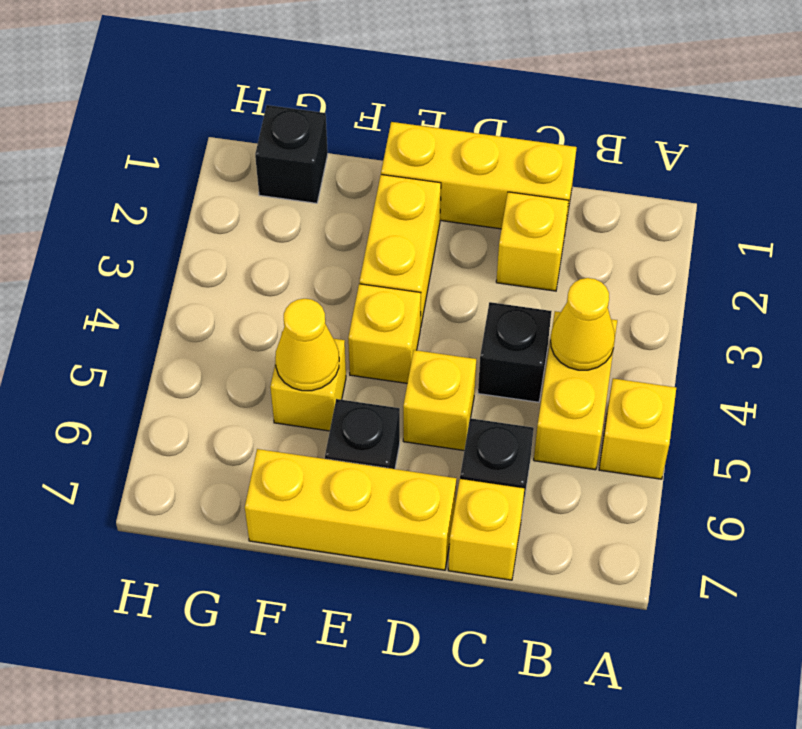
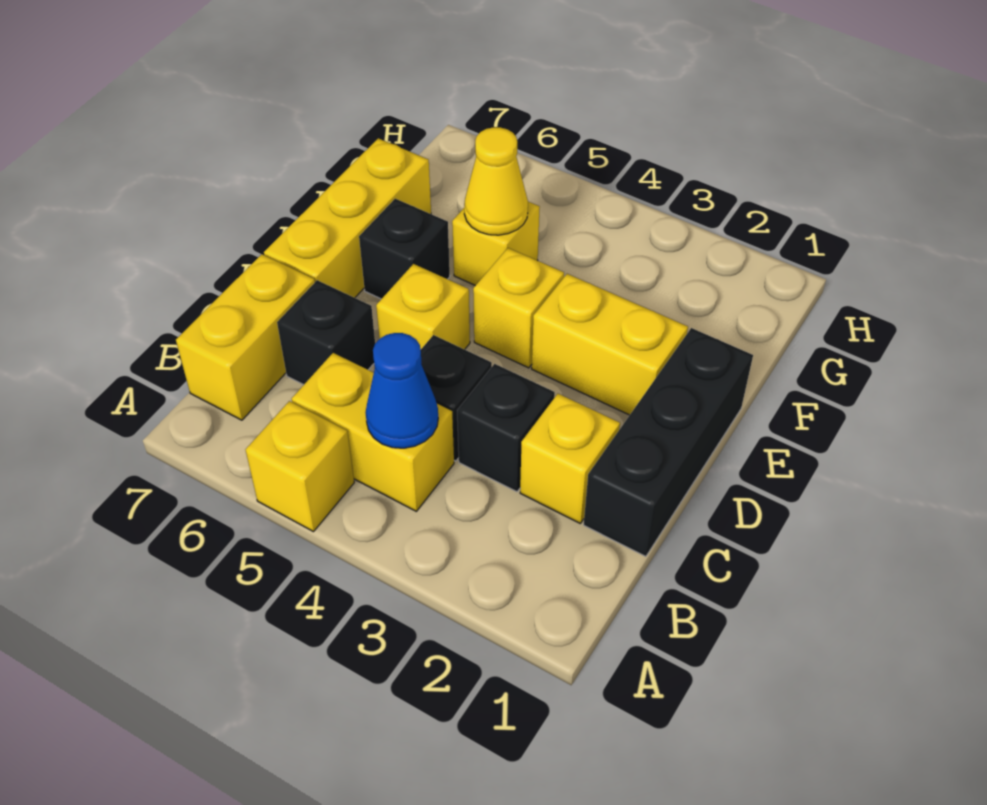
yellow cone B4 level 2 -> blue cone B4 level 2
yellow brick C1:E1 level 1 -> black brick C1:E1 level 1
yellow brick C7 level 1 -> yellow brick B7:C7 level 1
black brick G1 level 1 -> black brick C3 level 1

